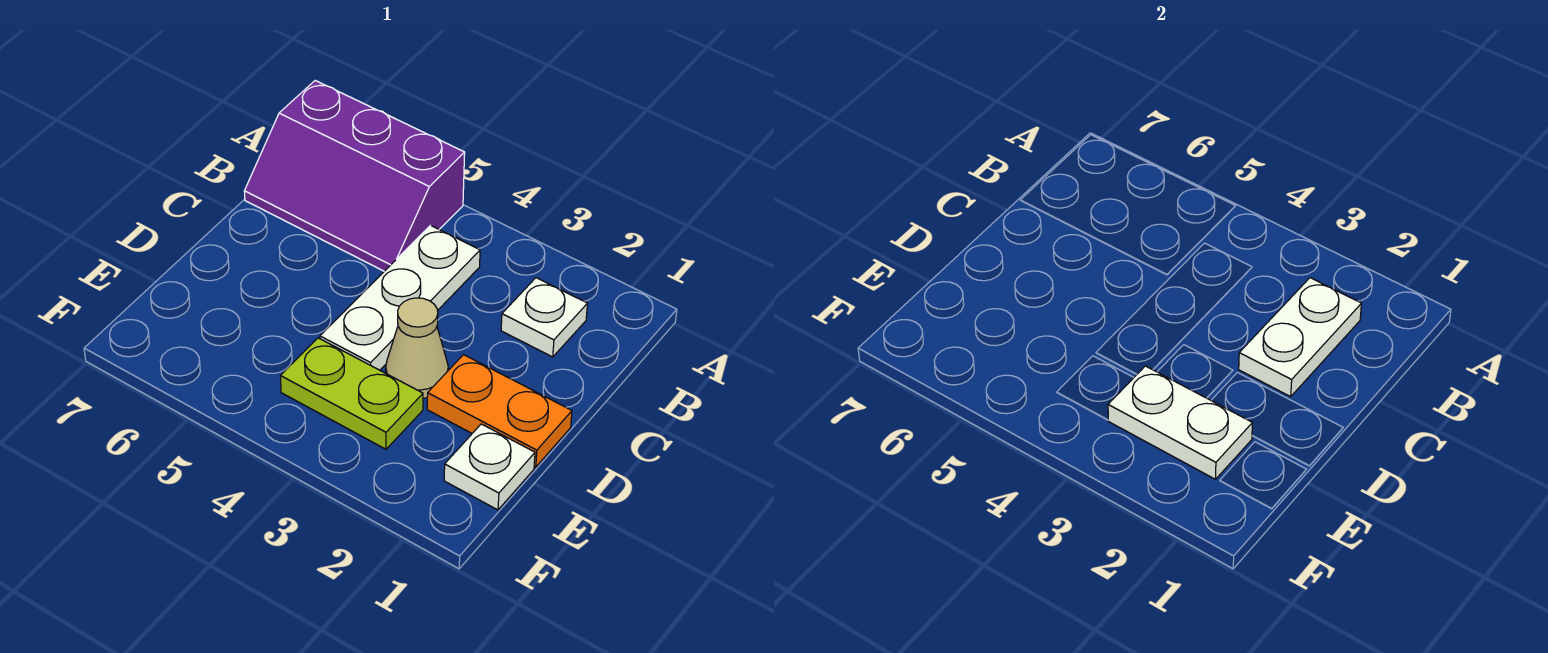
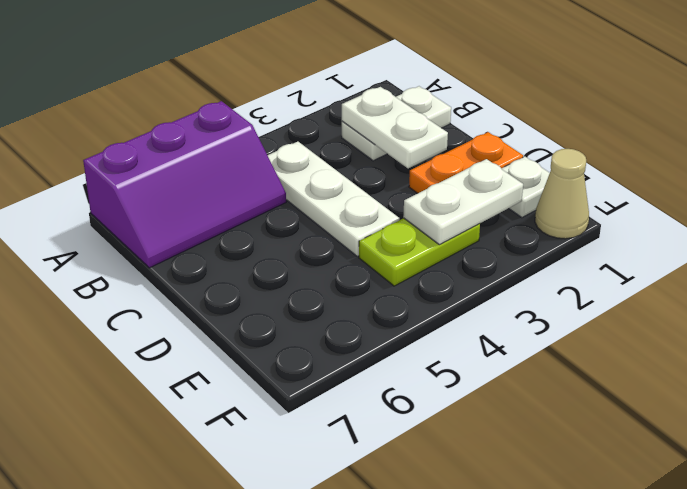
white plate B2 level 1 -> white plate B1:B2 level 1
tan cone D3 level 1 -> tan cone F1 level 1

